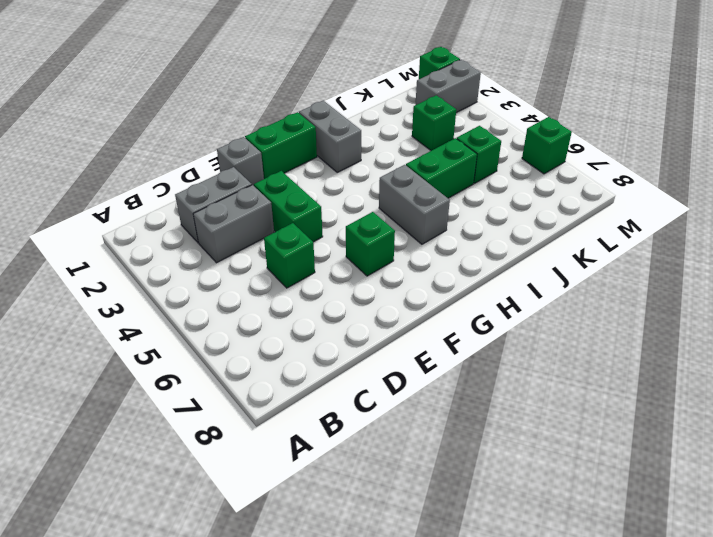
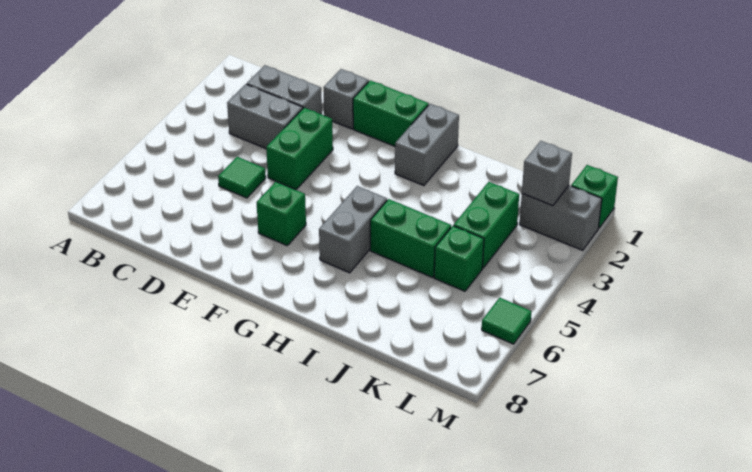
green brick D5 level 1 -> green tile D5 level 1
green brick K3 level 1 -> green brick K3:K4 level 1
none -> grey brick L2 level 2
green brick M6 level 1 -> green tile M6 level 1

